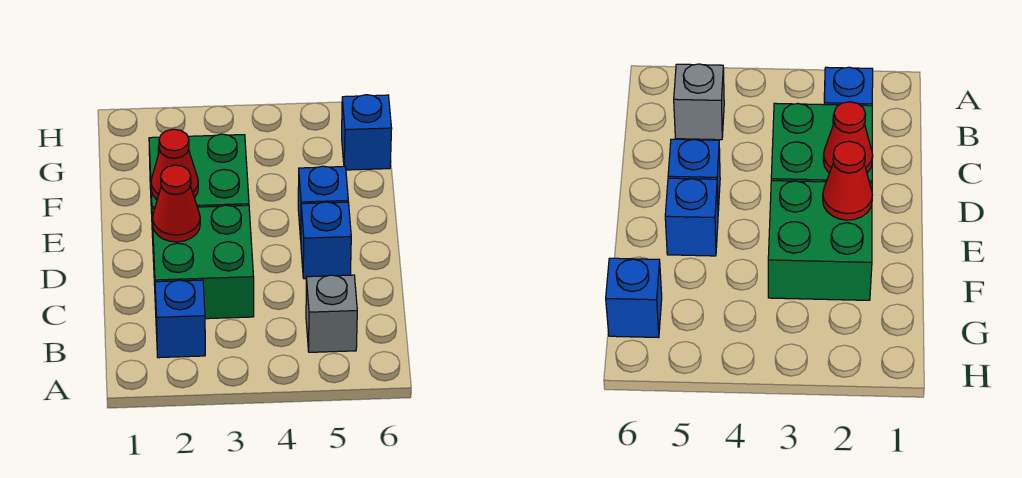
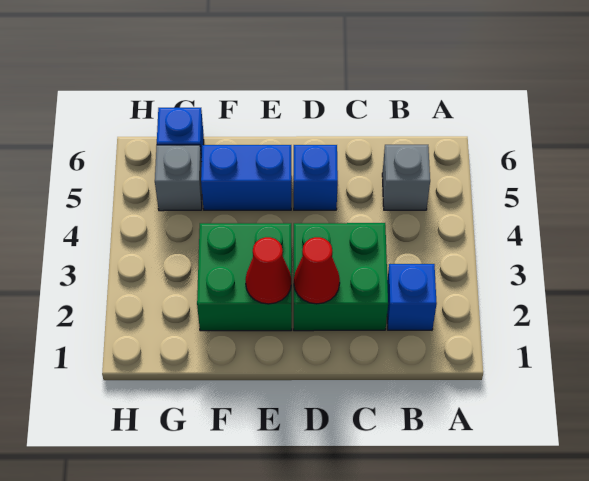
blue brick E5 level 1 -> blue brick E5:F5 level 1
none -> grey brick G5 level 1

